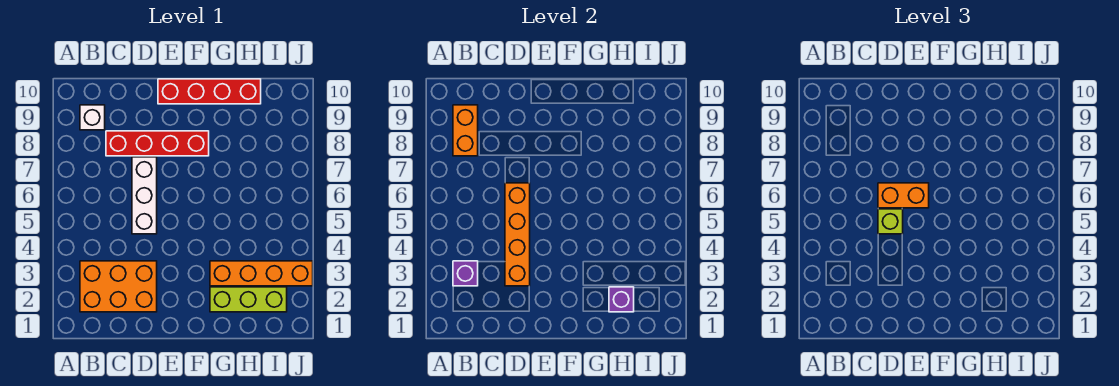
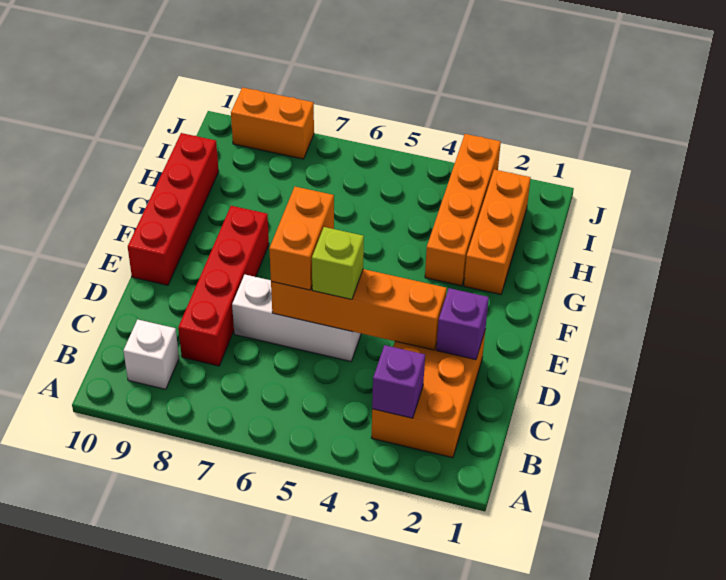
orange brick B8:B9 level 2 -> orange brick J8:J9 level 1
lime brick G2:I2 level 1 -> orange brick G2:I2 level 1
purple brick H2 level 2 -> purple brick D2 level 2

